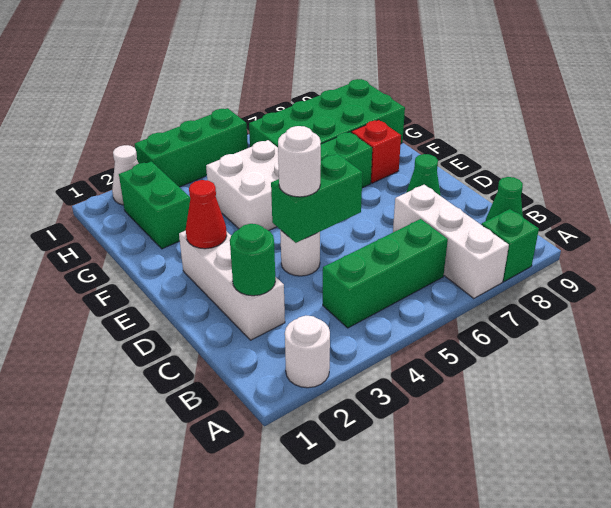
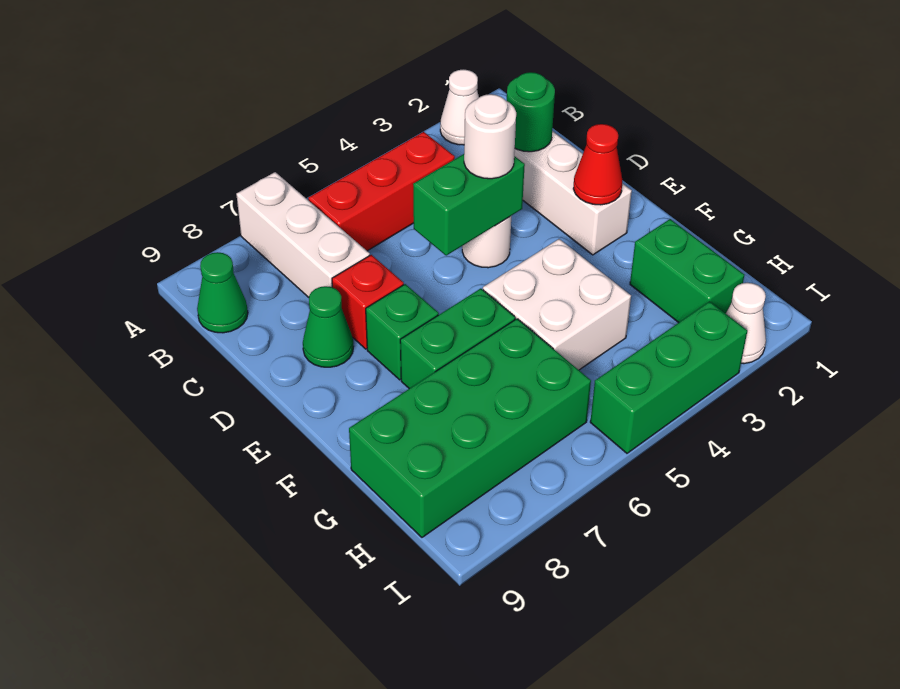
white round brick A2 level 1 -> white cone A2 level 1
green brick A8 level 1 -> green brick E7 level 1
green brick B4:B6 level 1 -> red brick B4:B6 level 1
red brick F8 level 1 -> red brick D7 level 1

